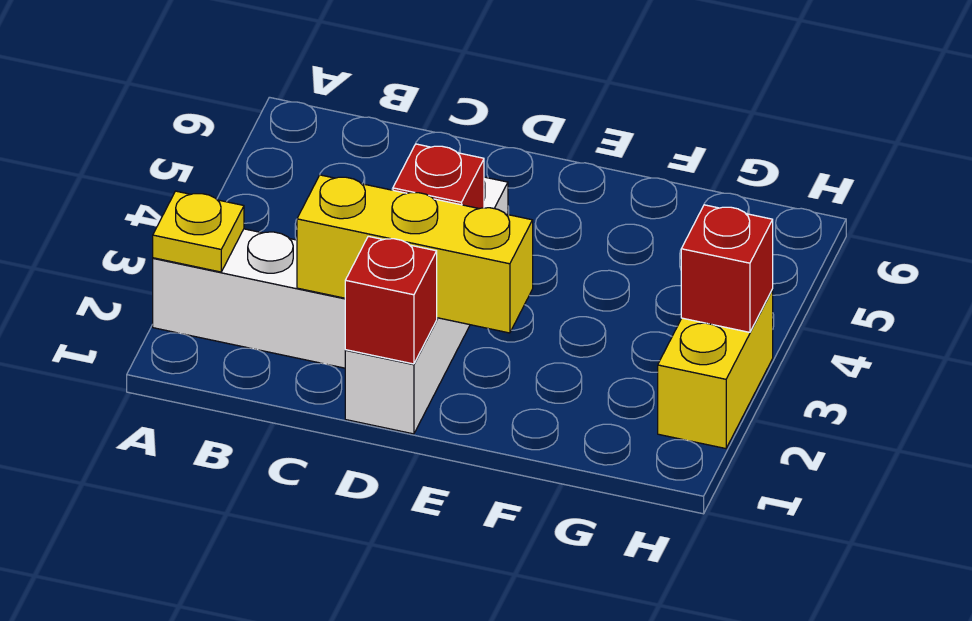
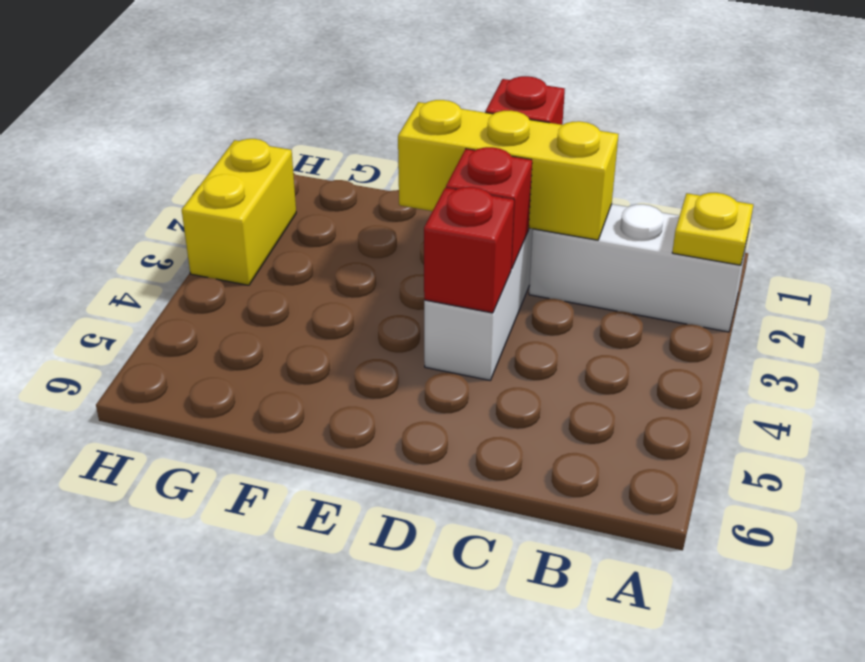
red brick H3 level 2 -> red brick D4 level 2

